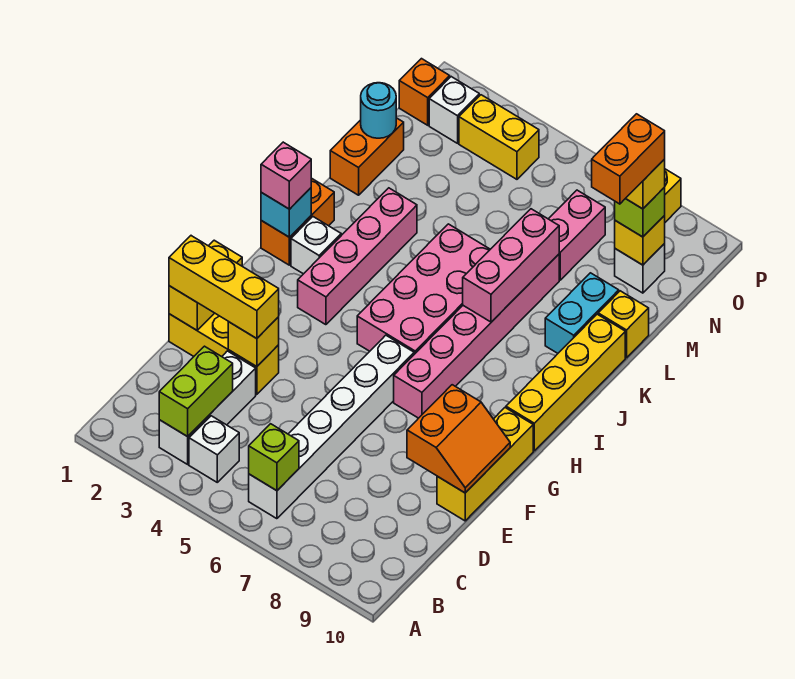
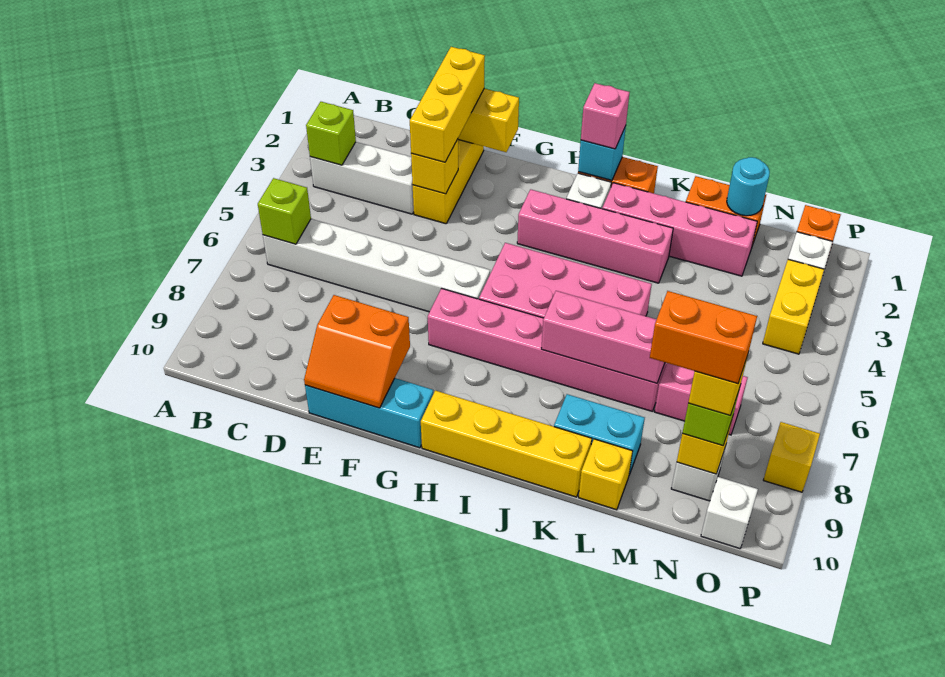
lime brick B3:C3 level 2 -> lime brick B3 level 2
white brick B4 level 1 -> white brick O10 level 1
yellow brick E10:G10 level 1 -> cyan brick E10:G10 level 1
none -> pink brick J2:M2 level 1

